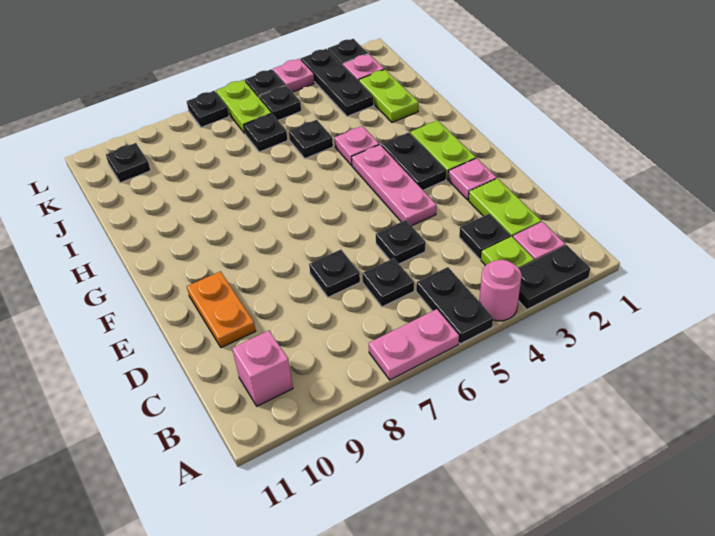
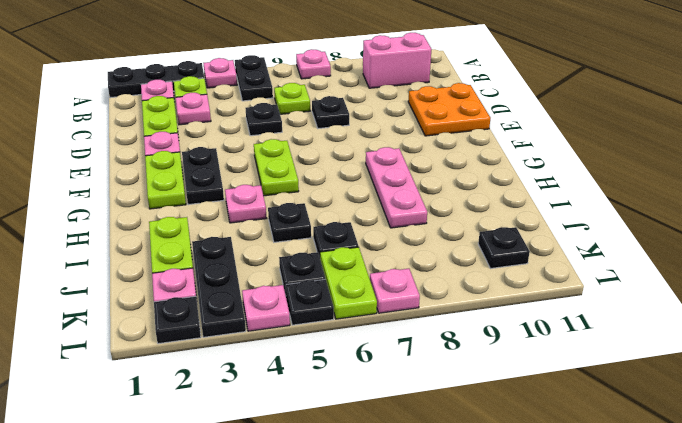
black plate A2:A3 level 1 -> black plate A1:A3 level 1
pink round brick A4 level 1 -> pink plate A4 level 1
pink plate A6:A7 level 1 -> pink plate A7 level 1
pink brick B10 level 1 -> pink brick B9:B10 level 1
black plate C3 level 1 -> pink plate C3 level 1
black plate C6 level 1 -> lime plate C6 level 1
orange plate D10:E10 level 1 -> orange plate D10:E11 level 1
pink plate E4:G4 level 1 -> pink plate G8:I8 level 1
none -> lime plate F5:G5 level 1
black plate L7 level 1 -> pink plate L7 level 1

